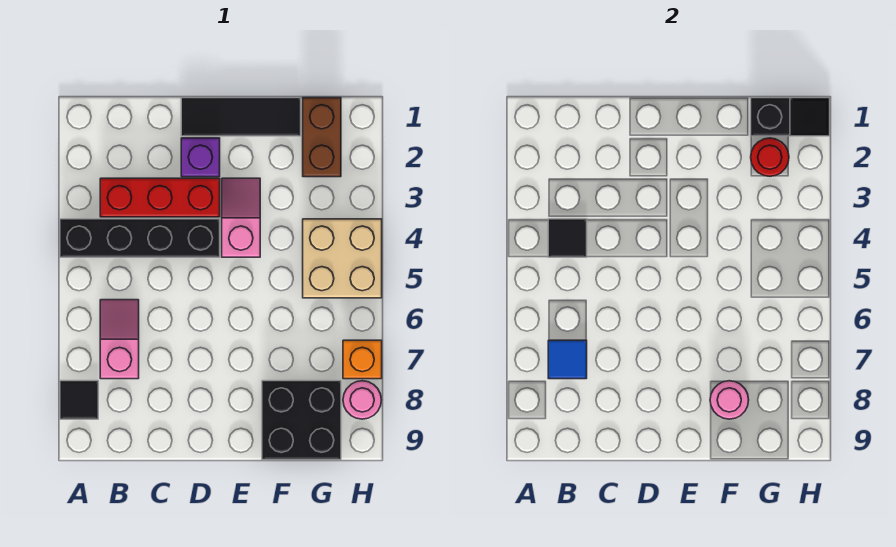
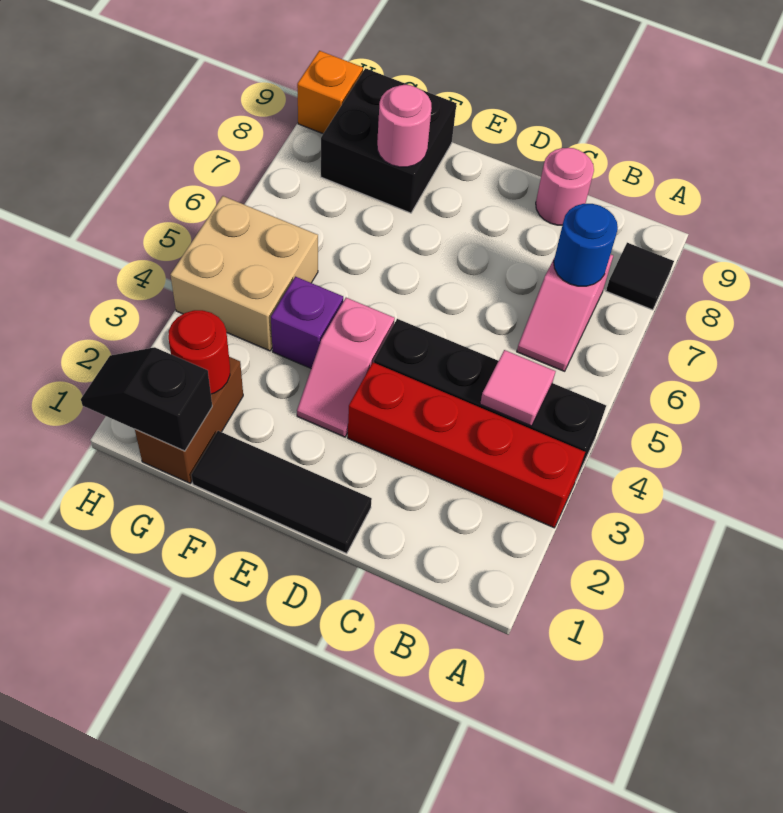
red brick B3:D3 level 1 -> red brick A3:D3 level 1
black tile B4 level 2 -> pink tile B4 level 2
blue tile B7 level 2 -> blue round brick B7 level 2
purple brick D2 level 1 -> purple brick F4 level 1
orange brick H7 level 1 -> orange brick H9 level 1
pink round brick H8 level 1 -> pink round brick C9 level 1

